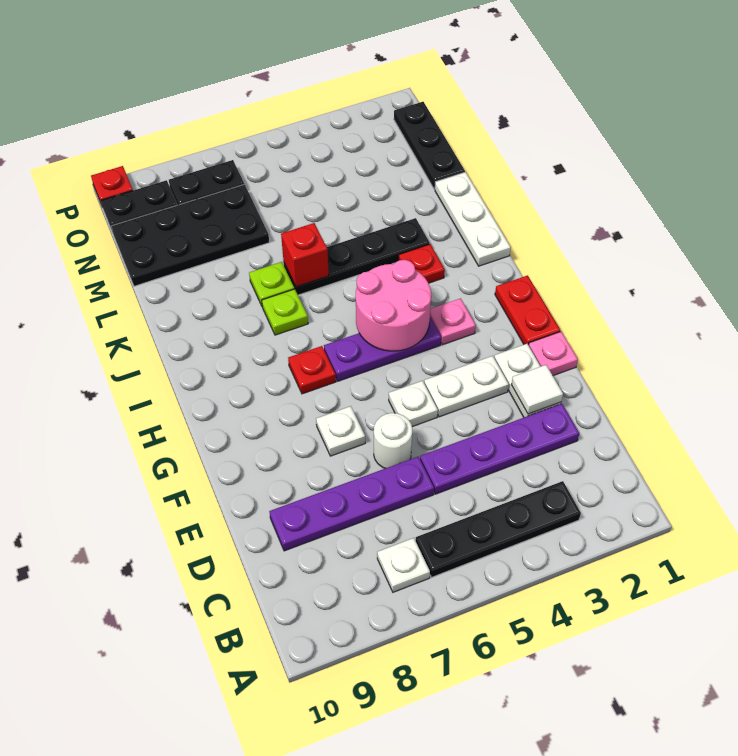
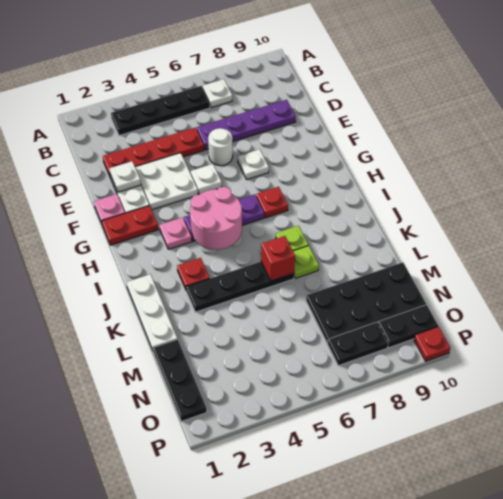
purple plate D2:D5 level 1 -> red plate D2:D5 level 1
white tile E2 level 2 -> white plate E2 level 2
white plate F3:F4 level 1 -> white plate E3:F4 level 1
red plate G1:H1 level 1 -> red plate G1:G2 level 1

